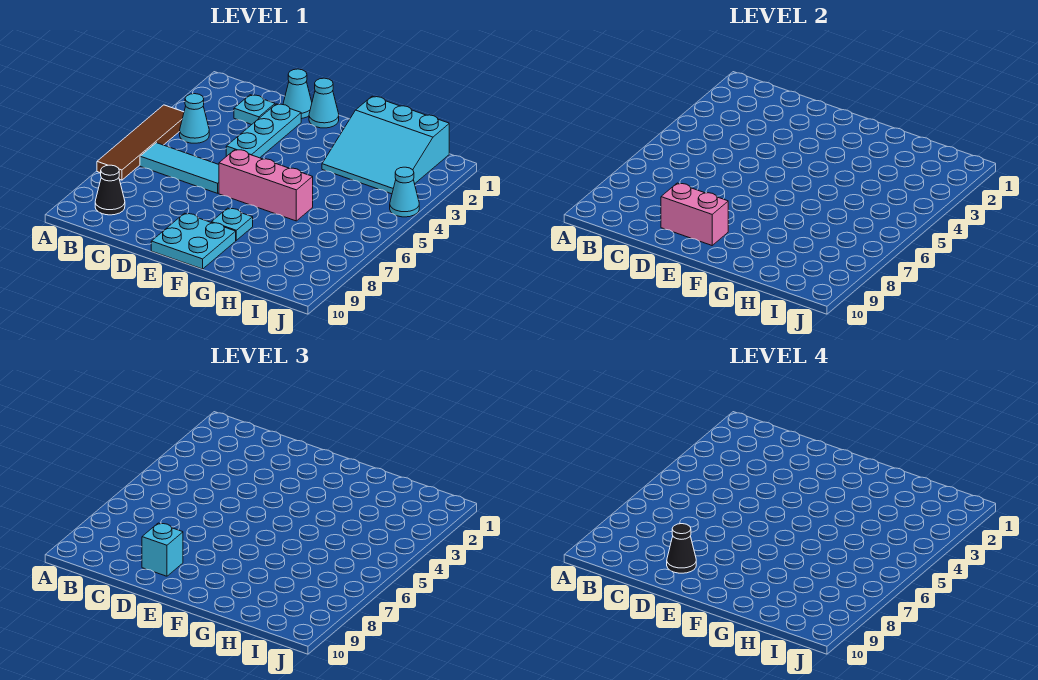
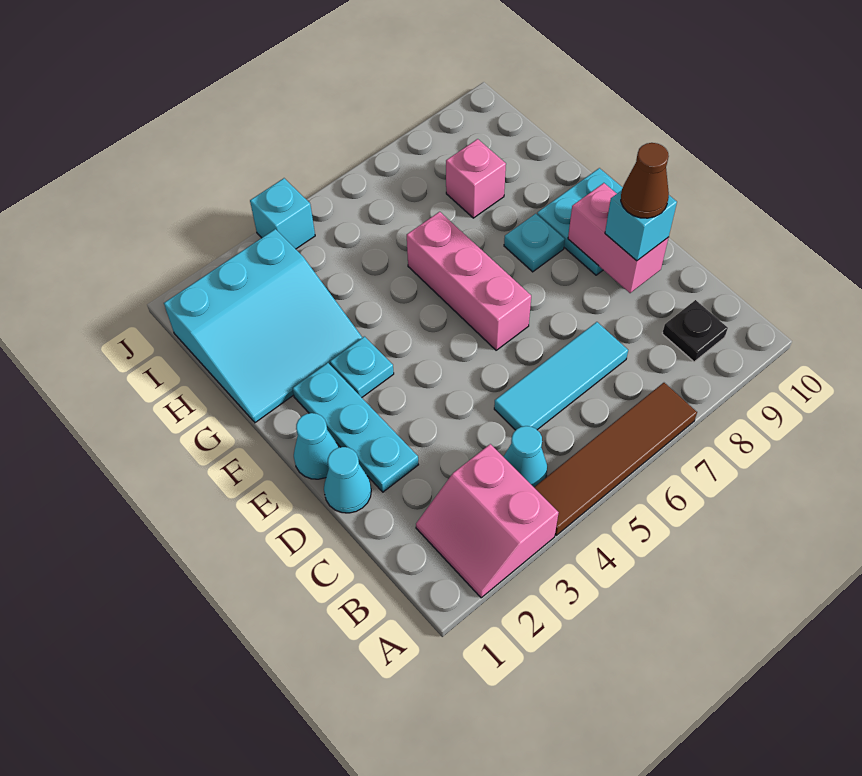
none -> pink slope A2:B3 level 1 top 3
cyan tile B6:D6 level 1 -> cyan tile C5:C7 level 1
black cone B9 level 1 -> black plate B9 level 1
cyan plate C2 level 1 -> cyan plate F3 level 1
cyan plate D2:D4 level 1 -> cyan plate D2:F2 level 1
black cone D9 level 4 -> brown cone D9 level 4
cyan slope G1:I3 level 1 top 1 -> cyan slope G1:I3 level 1 top I
none -> pink brick H8 level 1
cyan cone J4 level 1 -> cyan brick J4 level 1

